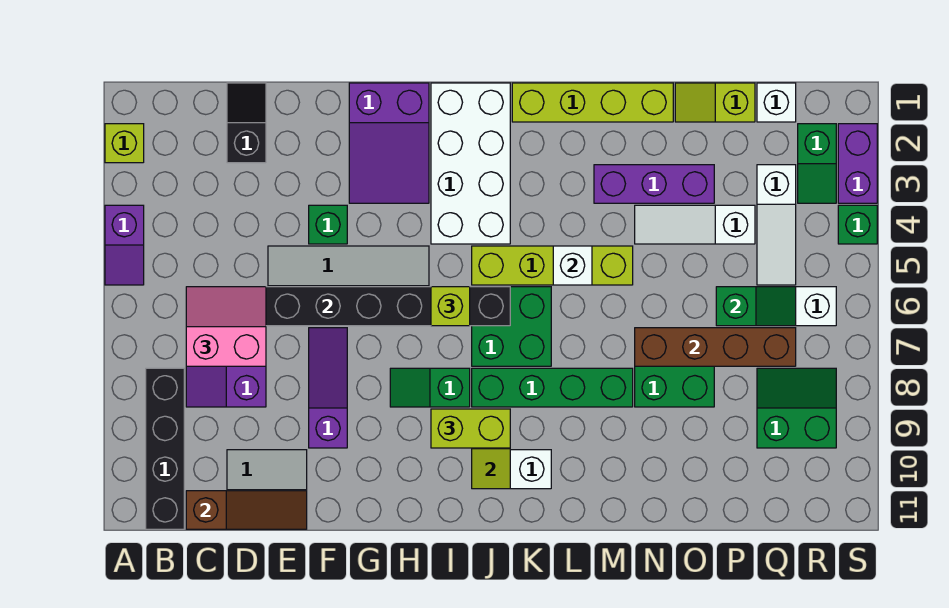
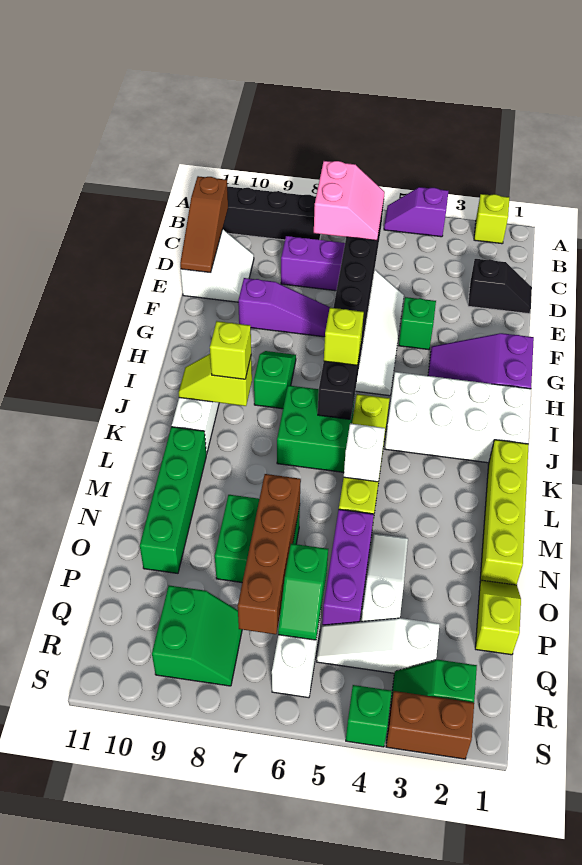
lime brick I9:J9 level 3 -> lime brick J9 level 3
green brick J8:M8 level 1 -> green brick L10:O10 level 1
purple brick M3:O3 level 1 -> purple brick N5:P5 level 1
white brick Q1 level 1 -> none
purple brick S2:S3 level 1 -> brown brick S2:S3 level 1

